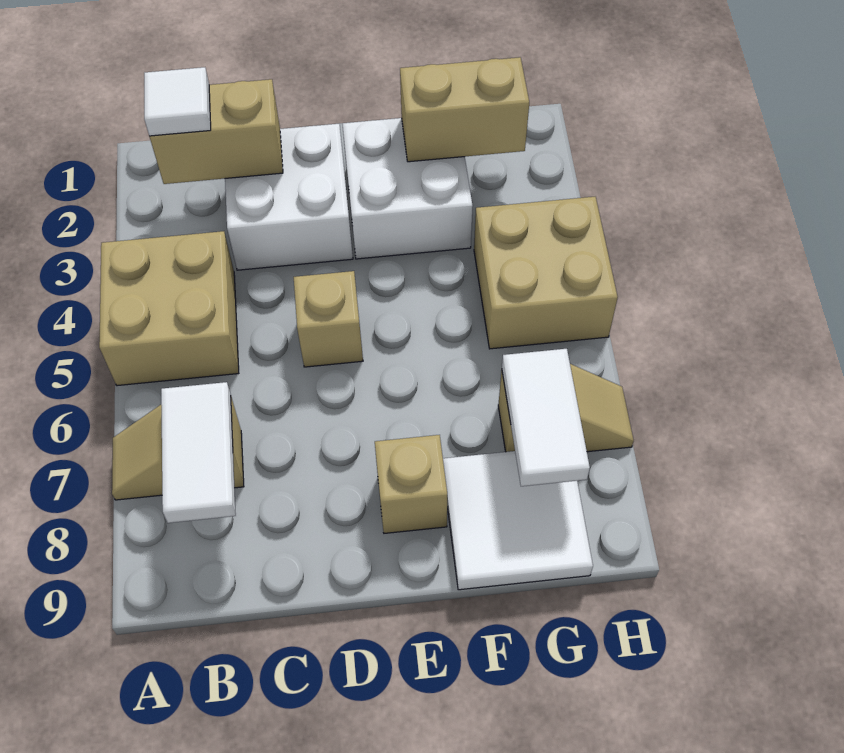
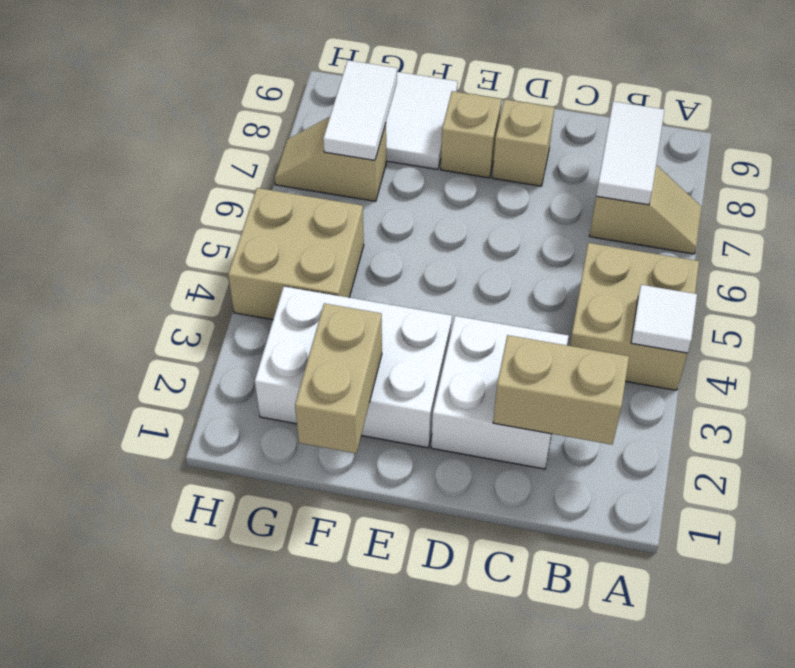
white tile B2 level 3 -> white tile A4 level 2
tan brick D5 level 1 -> tan brick D8 level 1
white brick E2:F3 level 1 -> white brick E2:G3 level 1
tan brick F2:G2 level 2 -> tan brick F1:F2 level 2

